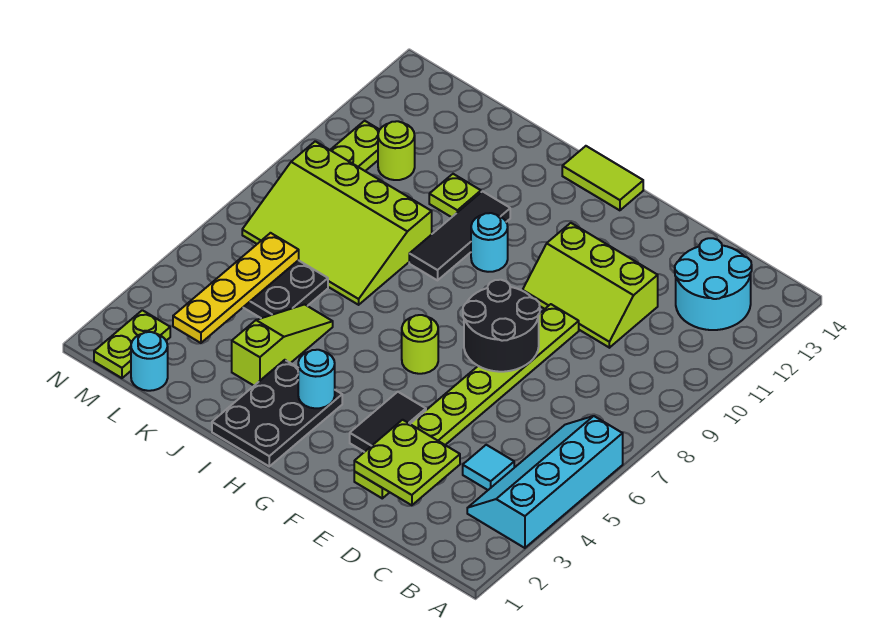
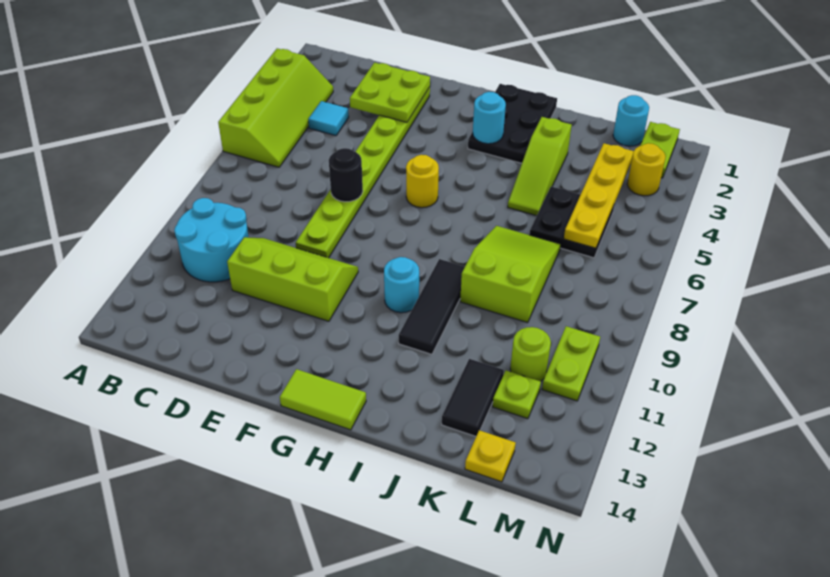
cyan slope A3:B6 level 1 top A -> lime slope A3:B6 level 1 top A
cyan round brick B12:C13 level 1 -> cyan round brick B10:C11 level 1
black round brick E7:F8 level 2 -> black round brick E7 level 2
black tile F3:F4 level 1 -> black tile K12:K13 level 1
lime round brick G6 level 1 -> yellow round brick G6 level 1
lime slope J7:M9 level 1 top 9 -> lime slope J7:K9 level 1 top 9
lime plate J11 level 1 -> lime plate L12 level 1
none -> yellow plate L14 level 1
none -> yellow round brick M3 level 1

